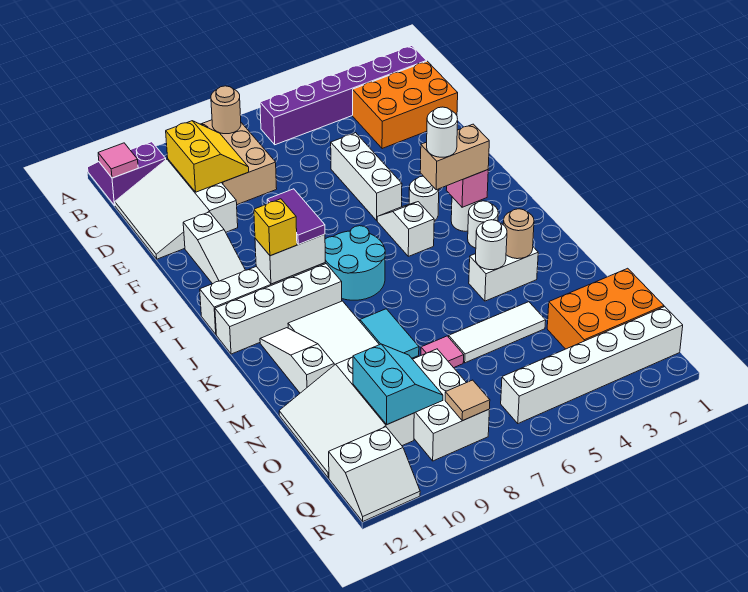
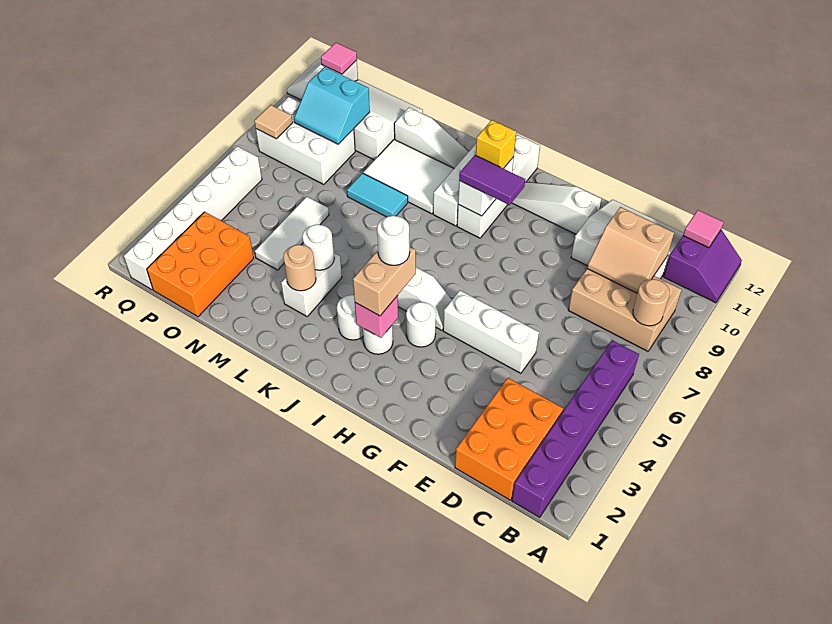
yellow slope C9:D10 level 2 top 10 -> tan slope C9:D10 level 2 top 10
cyan round brick I7:J8 level 1 -> none
pink tile N7 level 1 -> pink tile Q12 level 2

